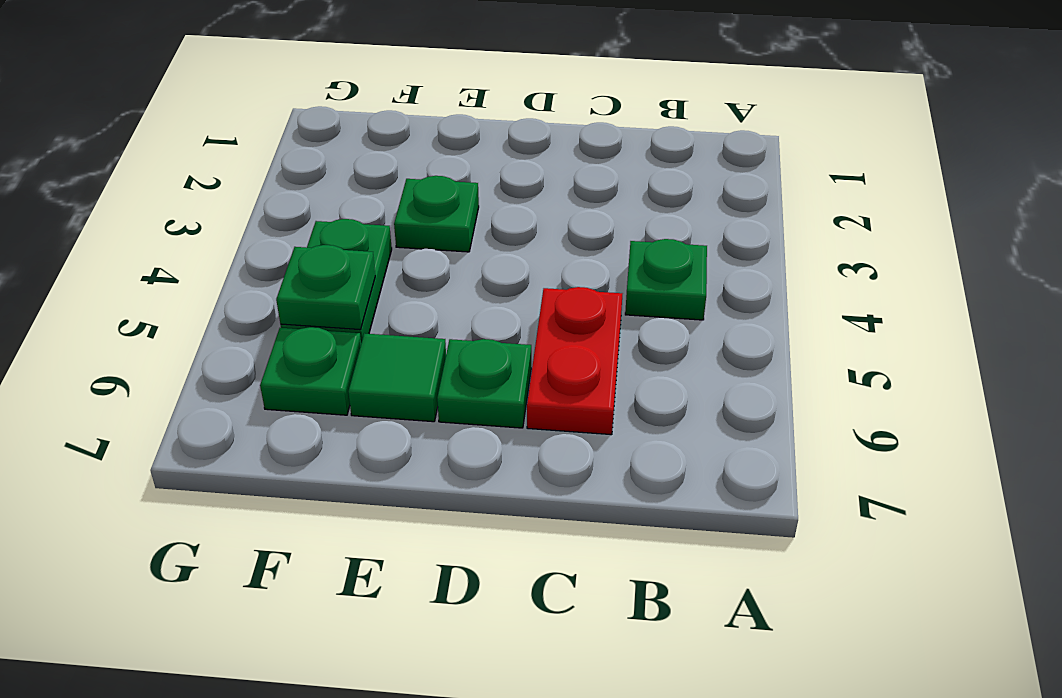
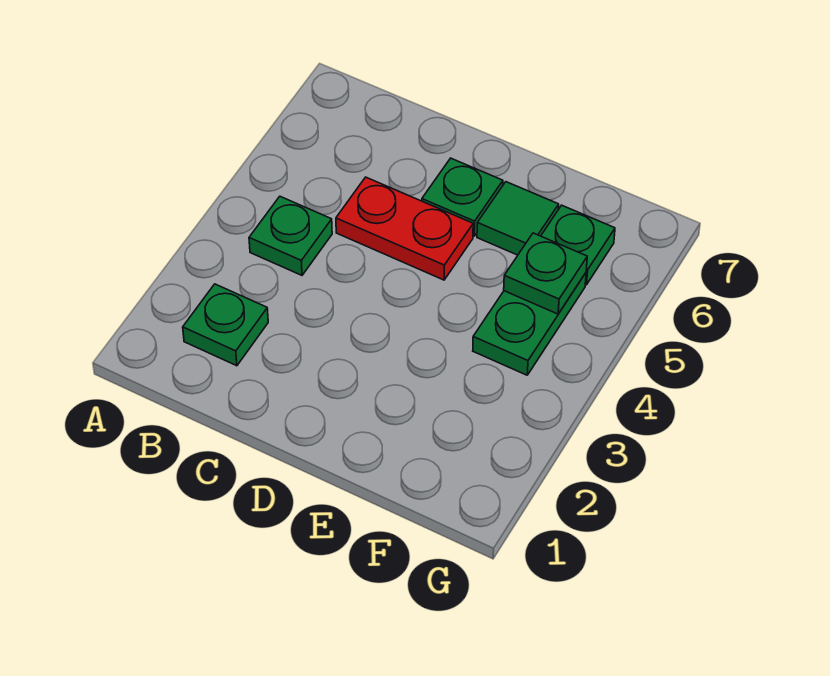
red plate C5:C6 level 1 -> red plate C5:D5 level 1
green plate E3 level 1 -> green plate B2 level 1

